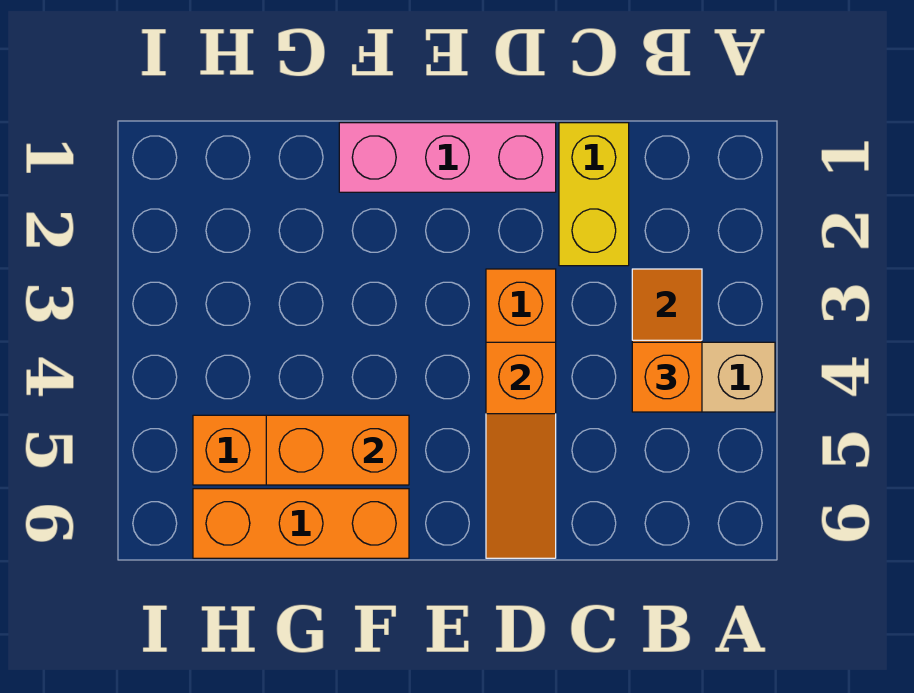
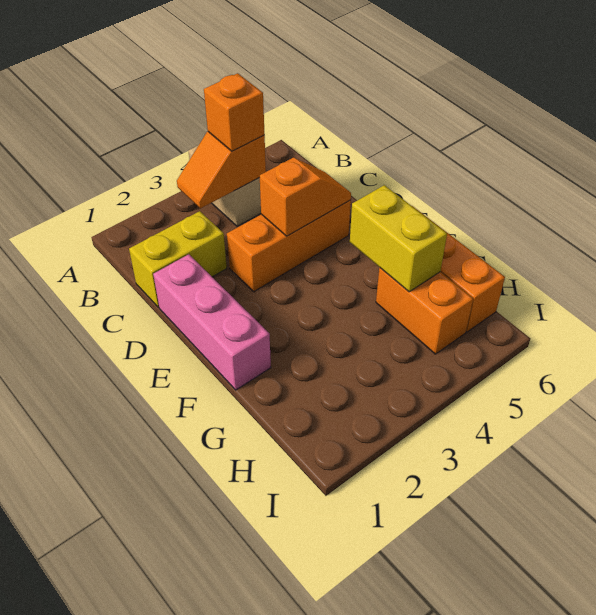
orange slope D4:D6 level 2 top 4 -> orange slope D4:D5 level 2 top 4
orange brick F5:G5 level 2 -> yellow brick F5:G5 level 2

